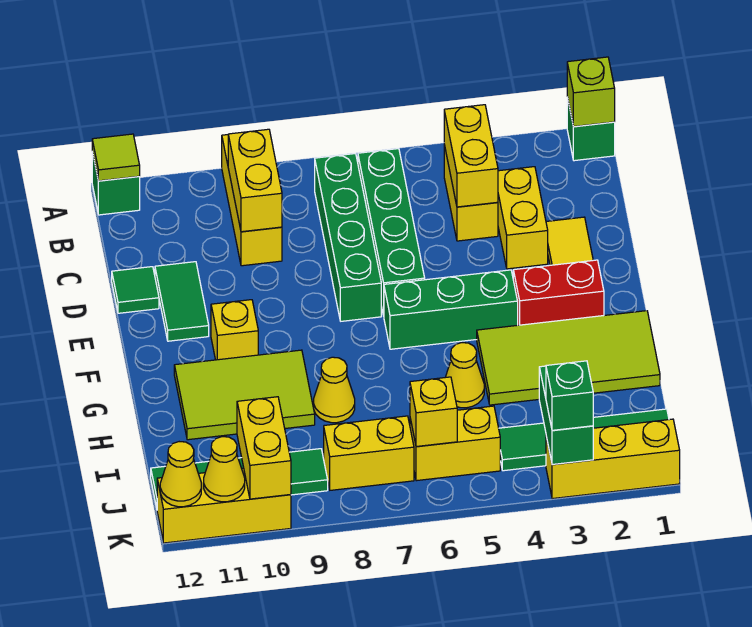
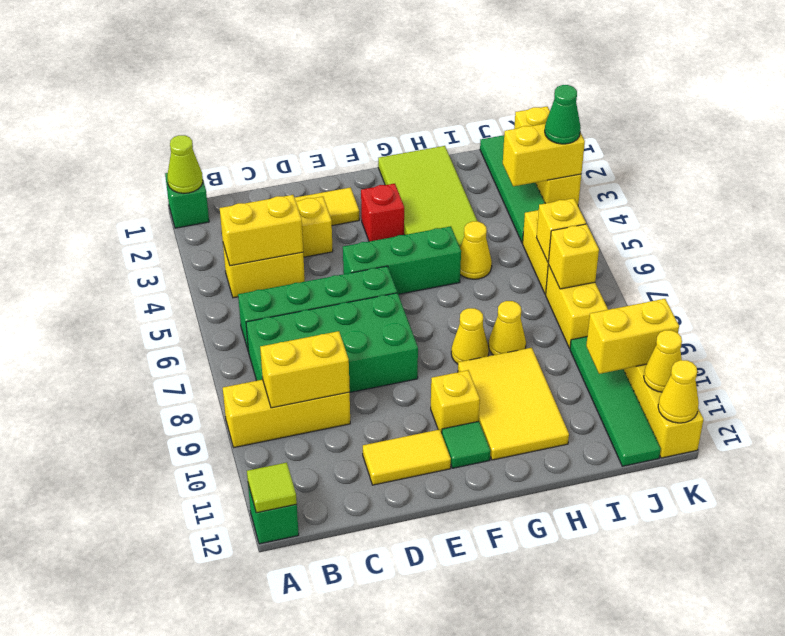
lime brick A1 level 2 -> lime cone A1 level 2
green brick B7:E7 level 1 -> green brick B7:E8 level 1
green tile D11:E11 level 1 -> yellow tile D11:E11 level 1
green tile D12 level 1 -> green tile F11 level 1
red brick F2:F3 level 1 -> red brick F3 level 1
green brick F4:F6 level 1 -> green brick E5:G5 level 1
none -> yellow cone G8 level 1
lime tile G9:H11 level 1 -> yellow tile G9:H11 level 1
green brick J3:K3 level 2 -> yellow brick J3:K3 level 2
none -> yellow brick J7 level 2
green brick K3 level 3 -> green cone K3 level 3

